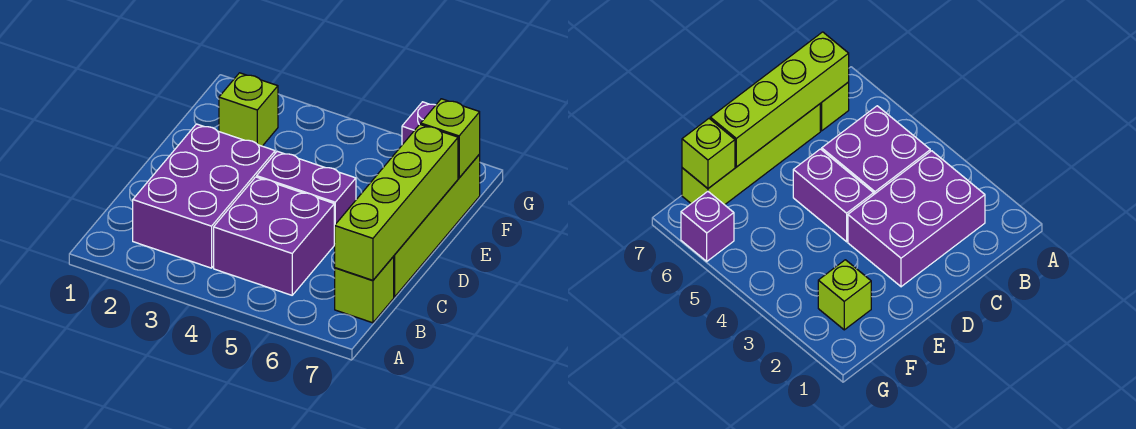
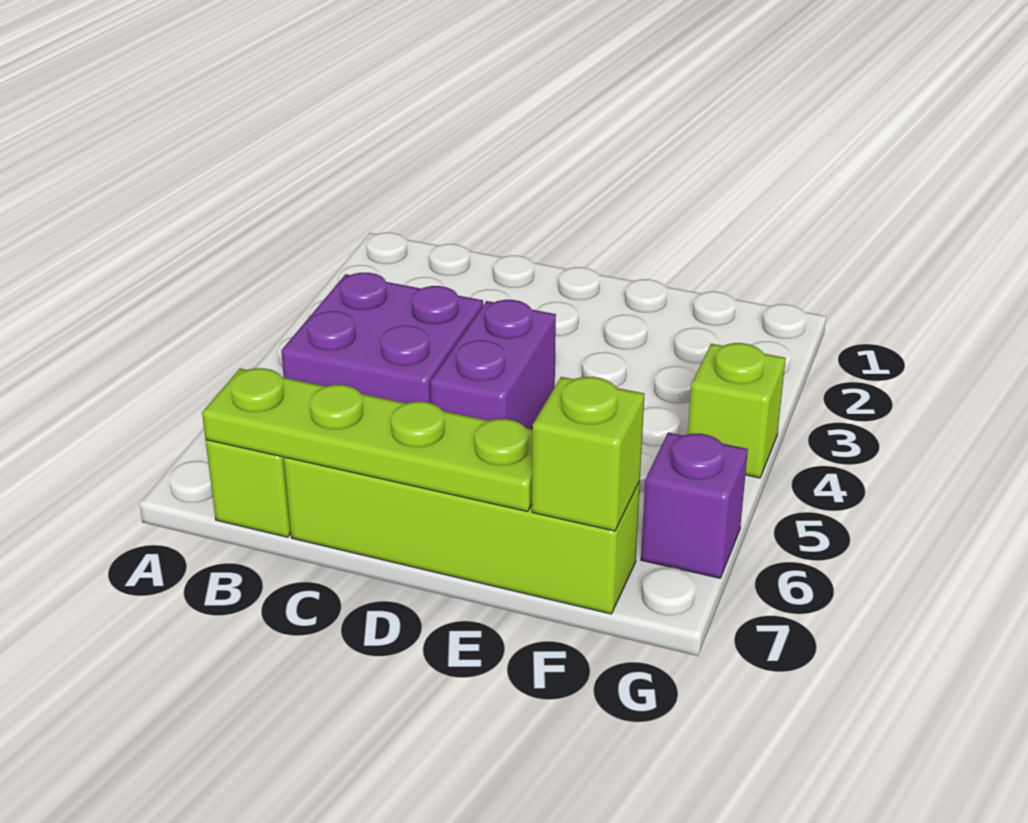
purple brick B2:D3 level 1 -> none
lime brick B7:E7 level 2 -> lime plate B7:E7 level 2
lime brick F2 level 1 -> lime brick G4 level 1

